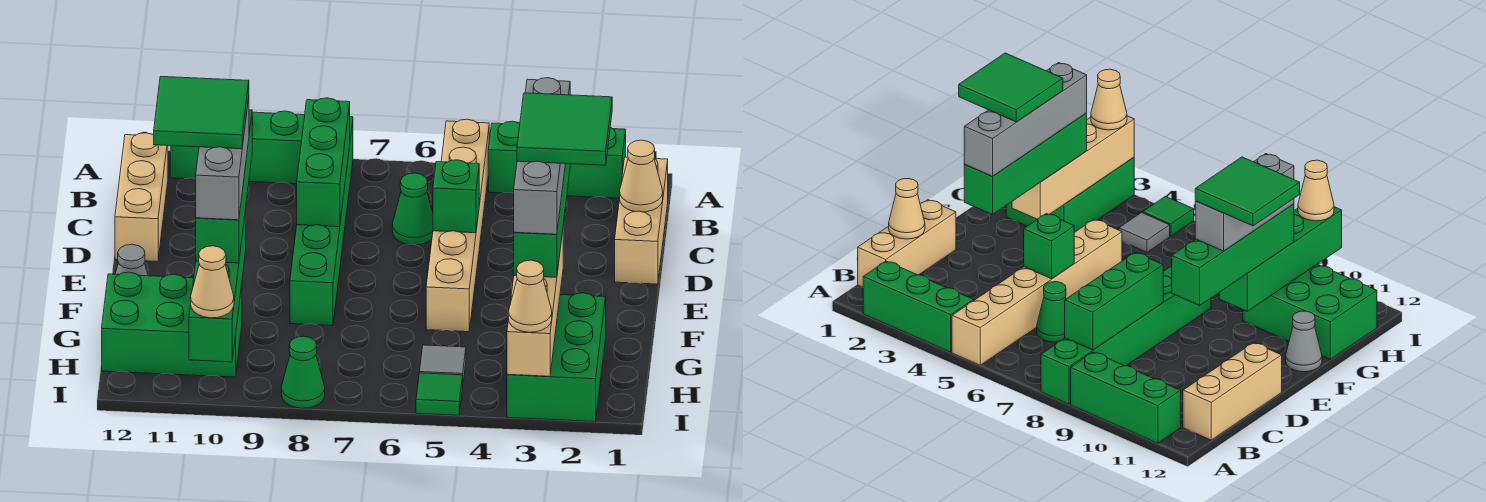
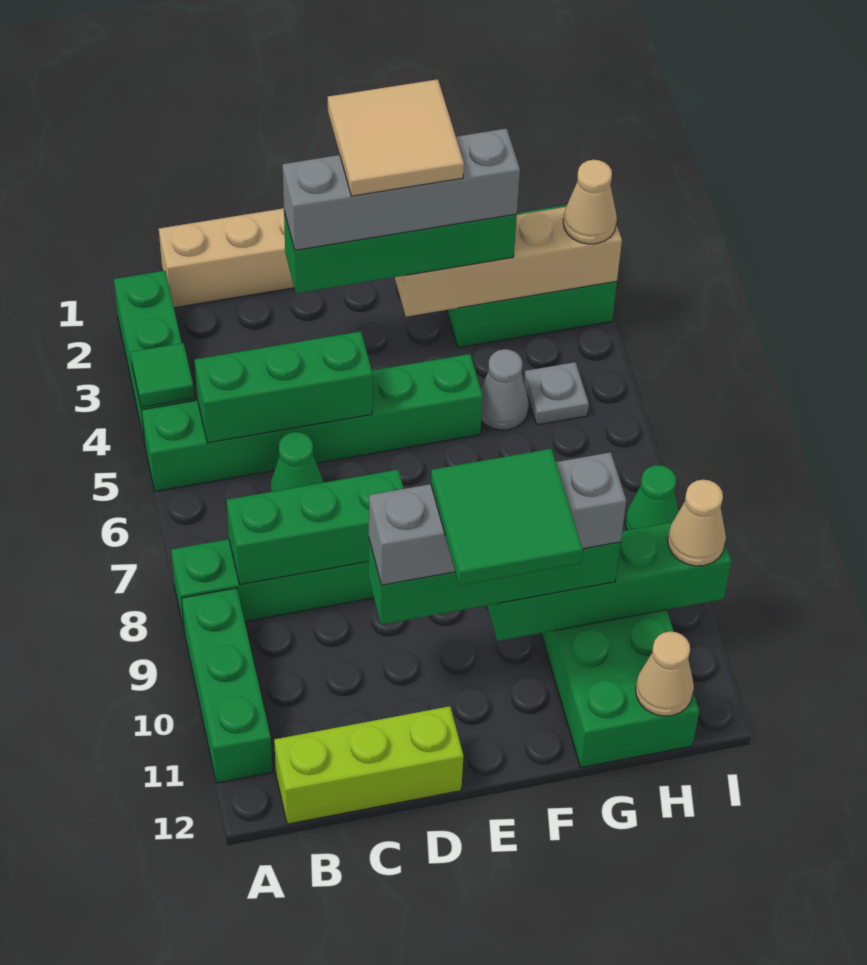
tan brick A5:F5 level 1 -> green brick A5:F5 level 1
tan brick B12:D12 level 1 -> lime brick B12:D12 level 1
tan cone C1 level 2 -> tan cone H12 level 2
green brick D5 level 2 -> green brick B5:D5 level 2
green tile E2:F3 level 5 -> tan tile E2:F3 level 5
grey brick E10:G10 level 4 -> grey brick D10:G10 level 4
grey cone F12 level 1 -> grey cone G5 level 1
grey tile H5 level 1 -> grey plate H5 level 1
green tile I5 level 1 -> green tile A4 level 2

